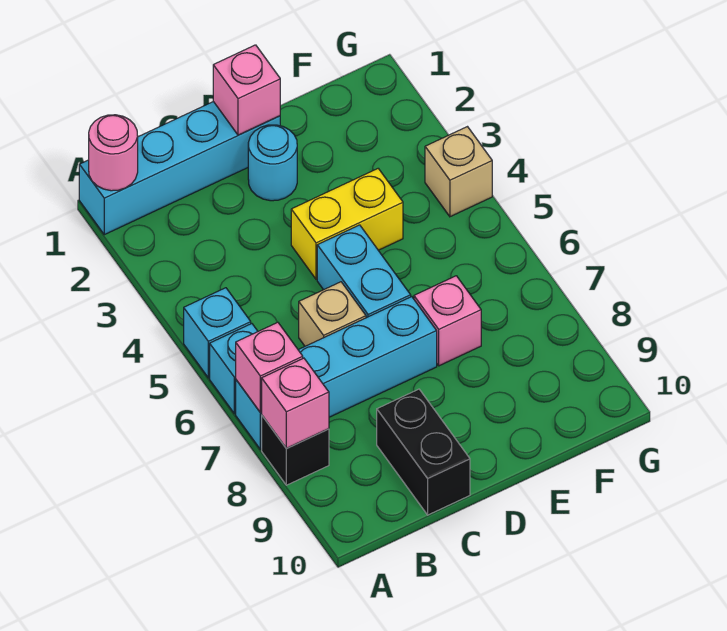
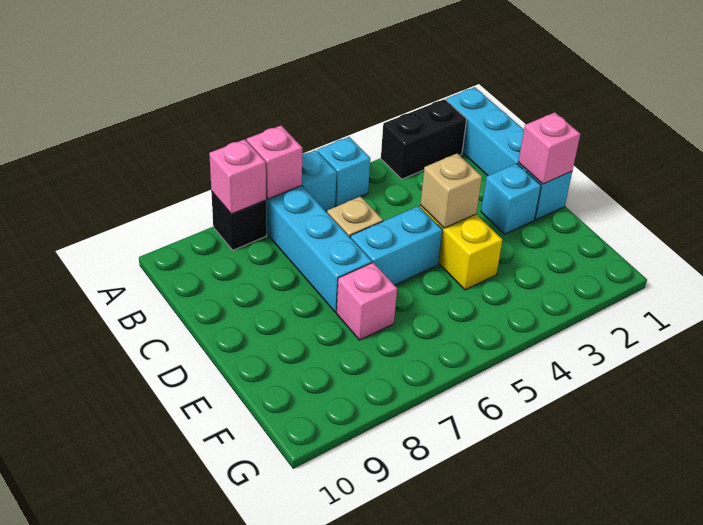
pink round brick A1 level 2 -> none
black brick C9:C10 level 1 -> black brick A2:A3 level 1
cyan round brick D2 level 1 -> cyan brick D2 level 1
tan brick G4 level 1 -> tan brick D4 level 2

